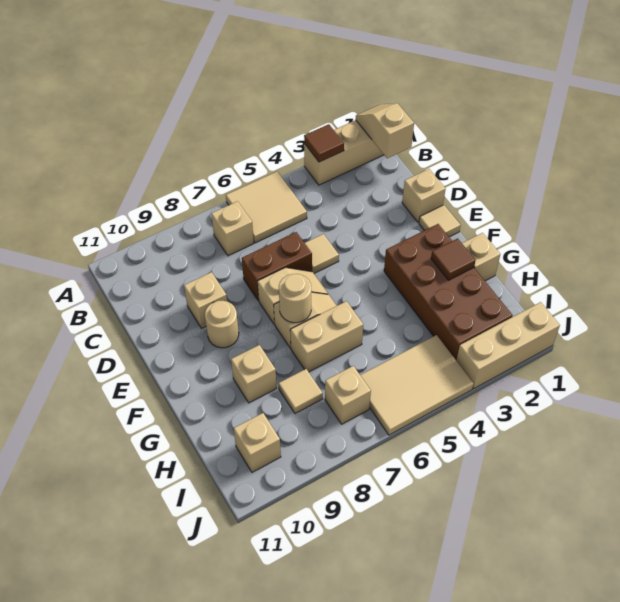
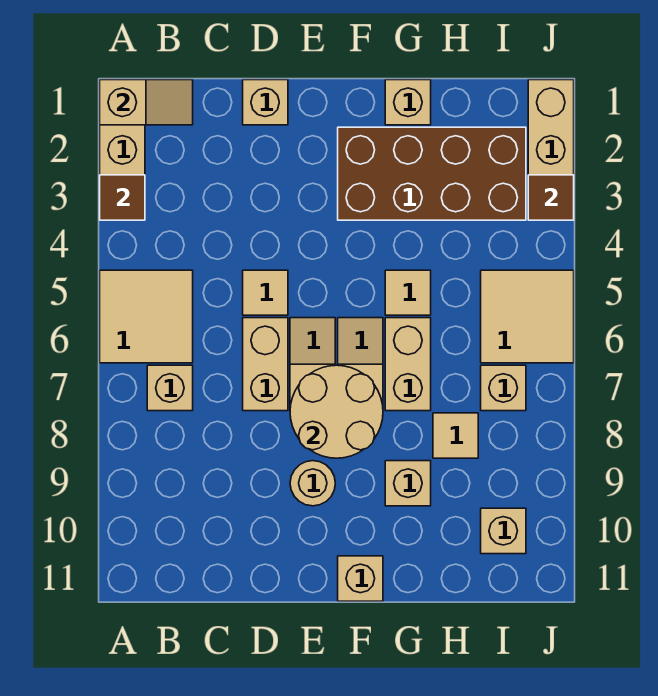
tan slope A1:B1 level 2 top B -> tan slope A1:B1 level 2 top A
brown brick D6:D7 level 1 -> tan brick D6:D7 level 1
tan brick D9 level 1 -> tan brick F11 level 1
tan tile E1 level 1 -> tan tile G5 level 1
tan round brick F7 level 2 -> tan round brick E7:F8 level 2
brown tile G2 level 2 -> brown tile J3 level 2
tan tile I4:J6 level 1 -> tan tile I5:J6 level 1

